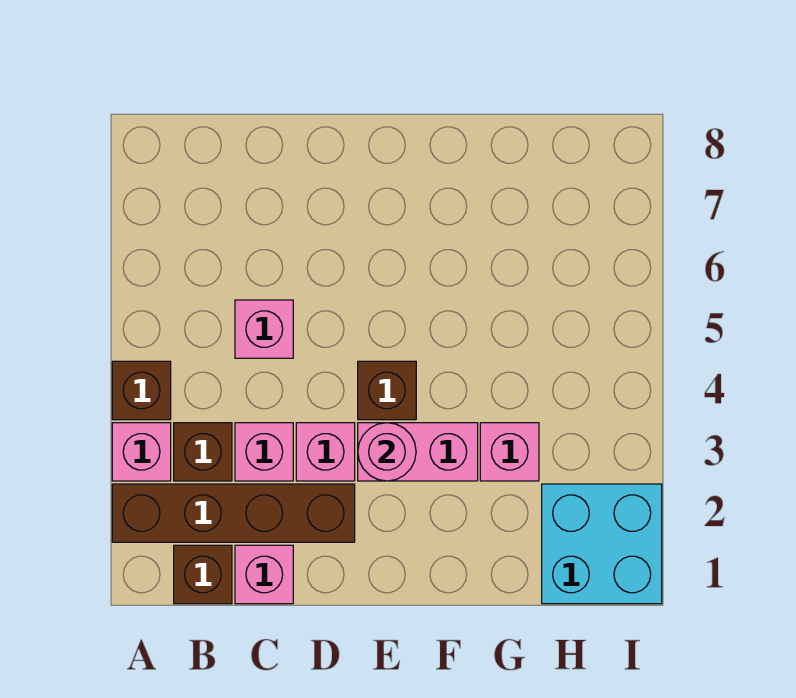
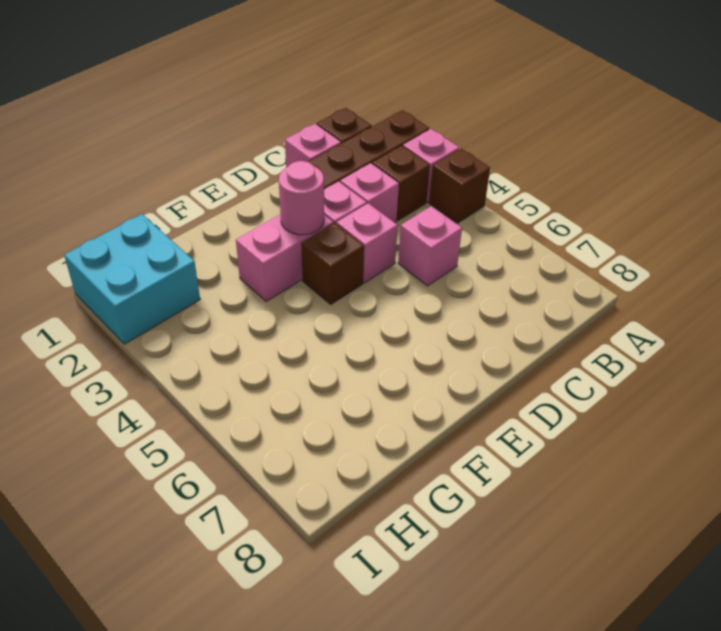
pink brick G3 level 1 -> pink brick D4 level 1

